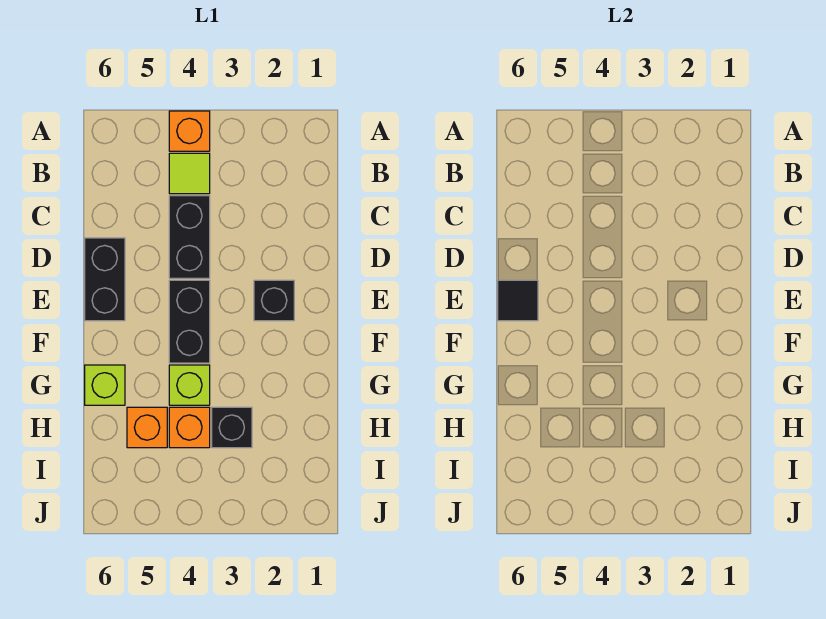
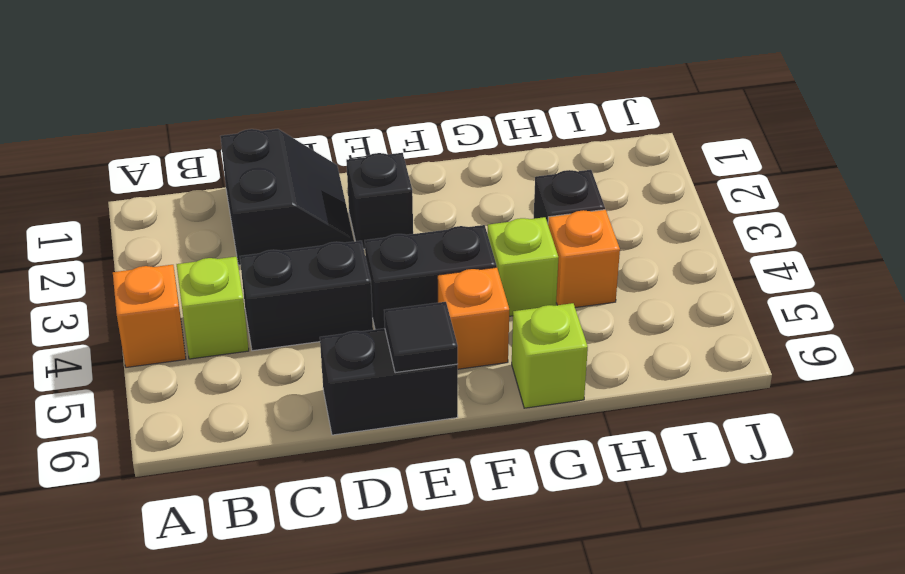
lime tile B4 level 1 -> lime brick B4 level 1
none -> black slope C1:D2 level 1 top C
orange brick H5 level 1 -> orange brick F5 level 1

